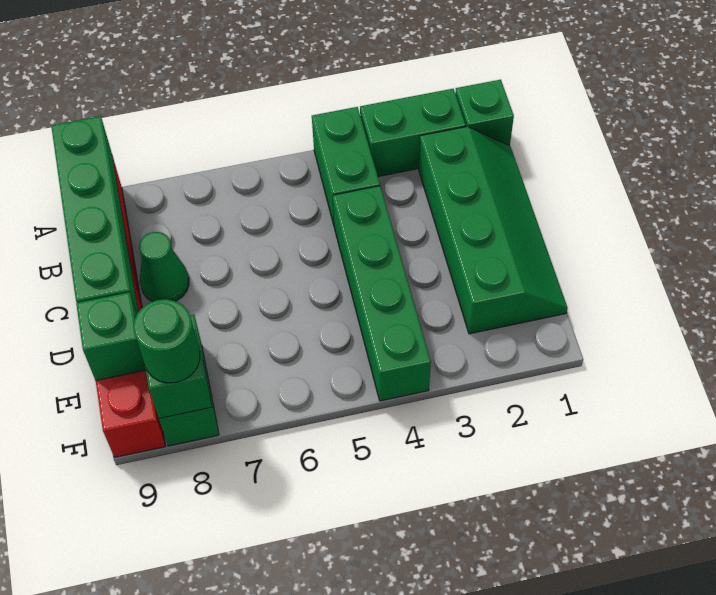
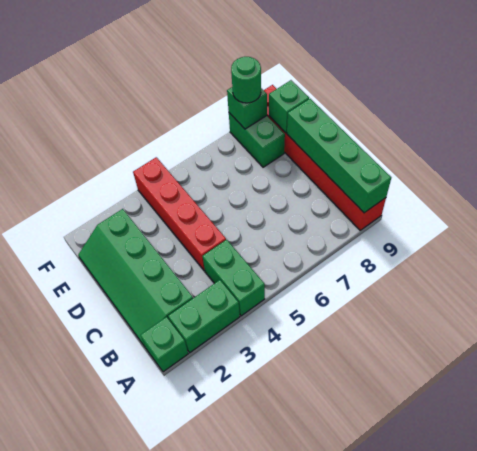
green brick C4:F4 level 1 -> red brick C4:F4 level 1
green cone C8 level 1 -> none

